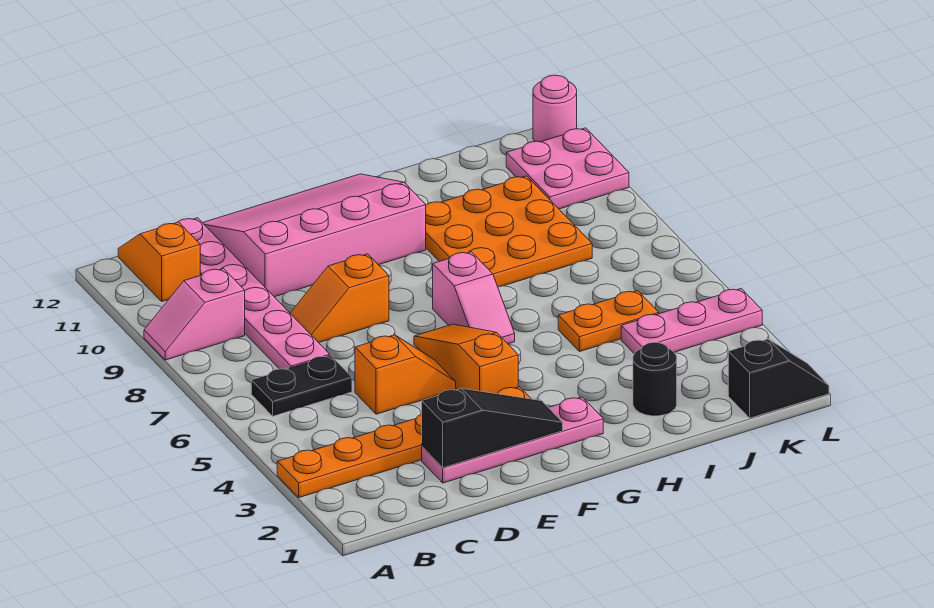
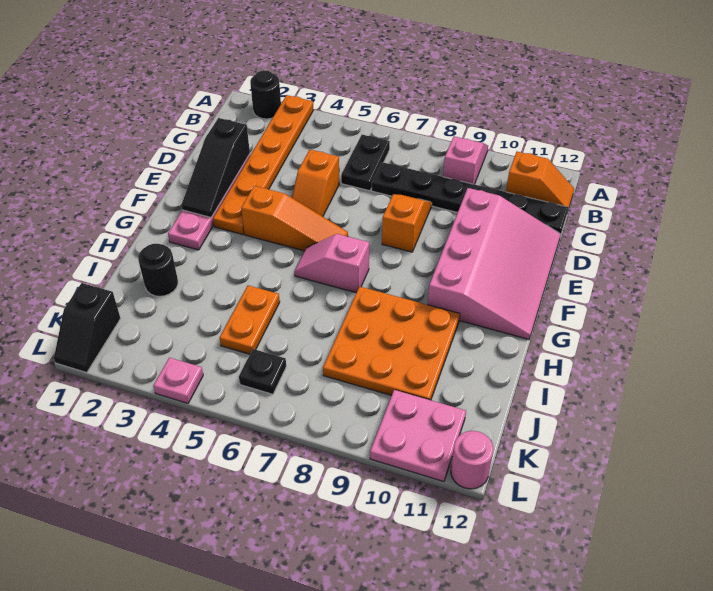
none -> black round brick A2 level 1
pink plate C7:C12 level 1 -> black plate C7:C12 level 1
pink plate J4:L4 level 1 -> pink plate L4 level 1
none -> black plate K6 level 1

